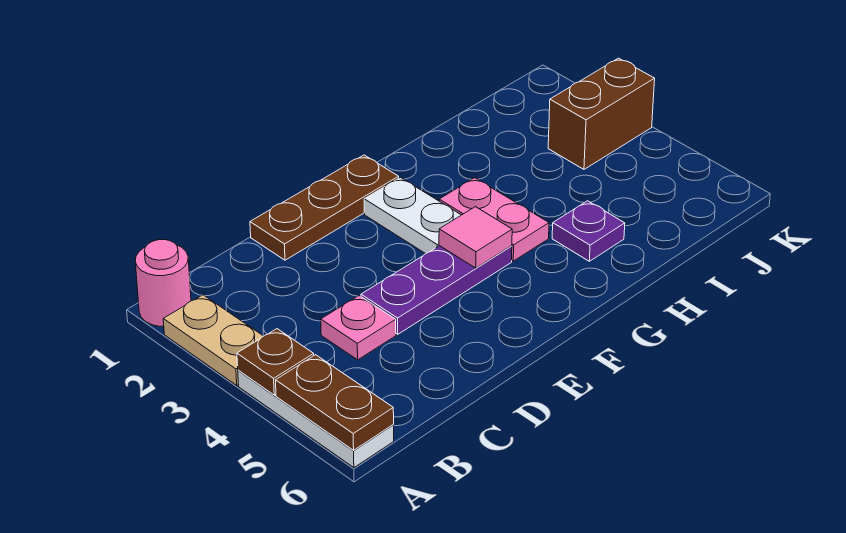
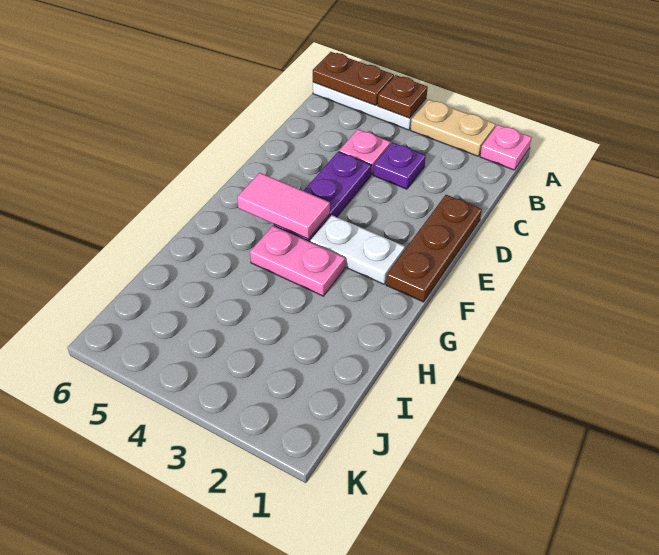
pink round brick A1 level 1 -> pink plate A1 level 1
pink tile F4 level 2 -> pink tile F4:F5 level 2
purple plate H5 level 1 -> purple plate C3 level 1
brown brick J3:K3 level 1 -> none

